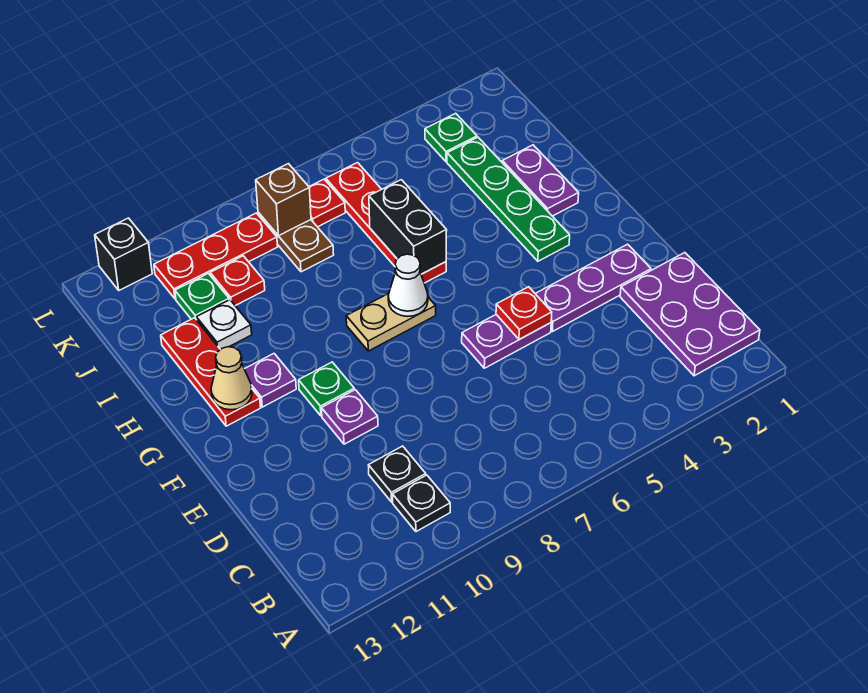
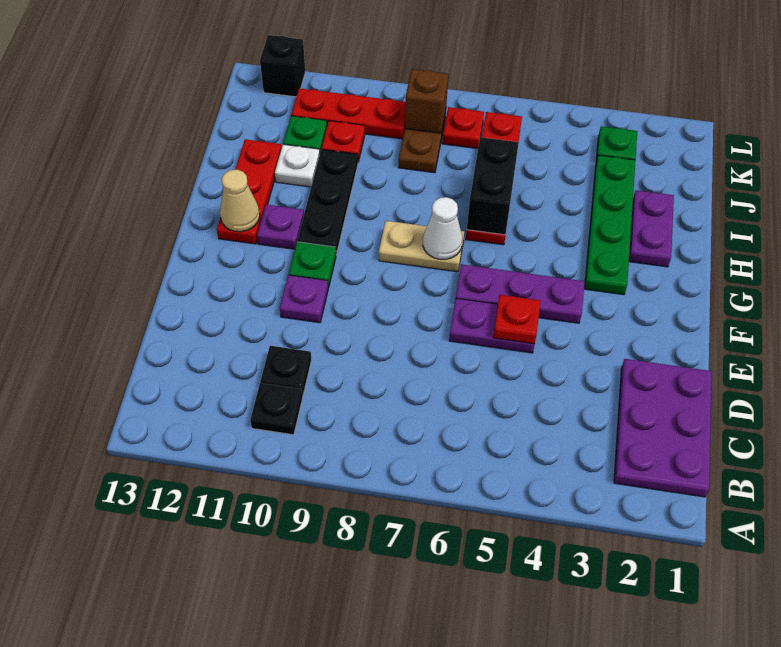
purple plate E2:E4 level 1 -> purple plate F4:F6 level 1
none -> black plate G10:I10 level 1

